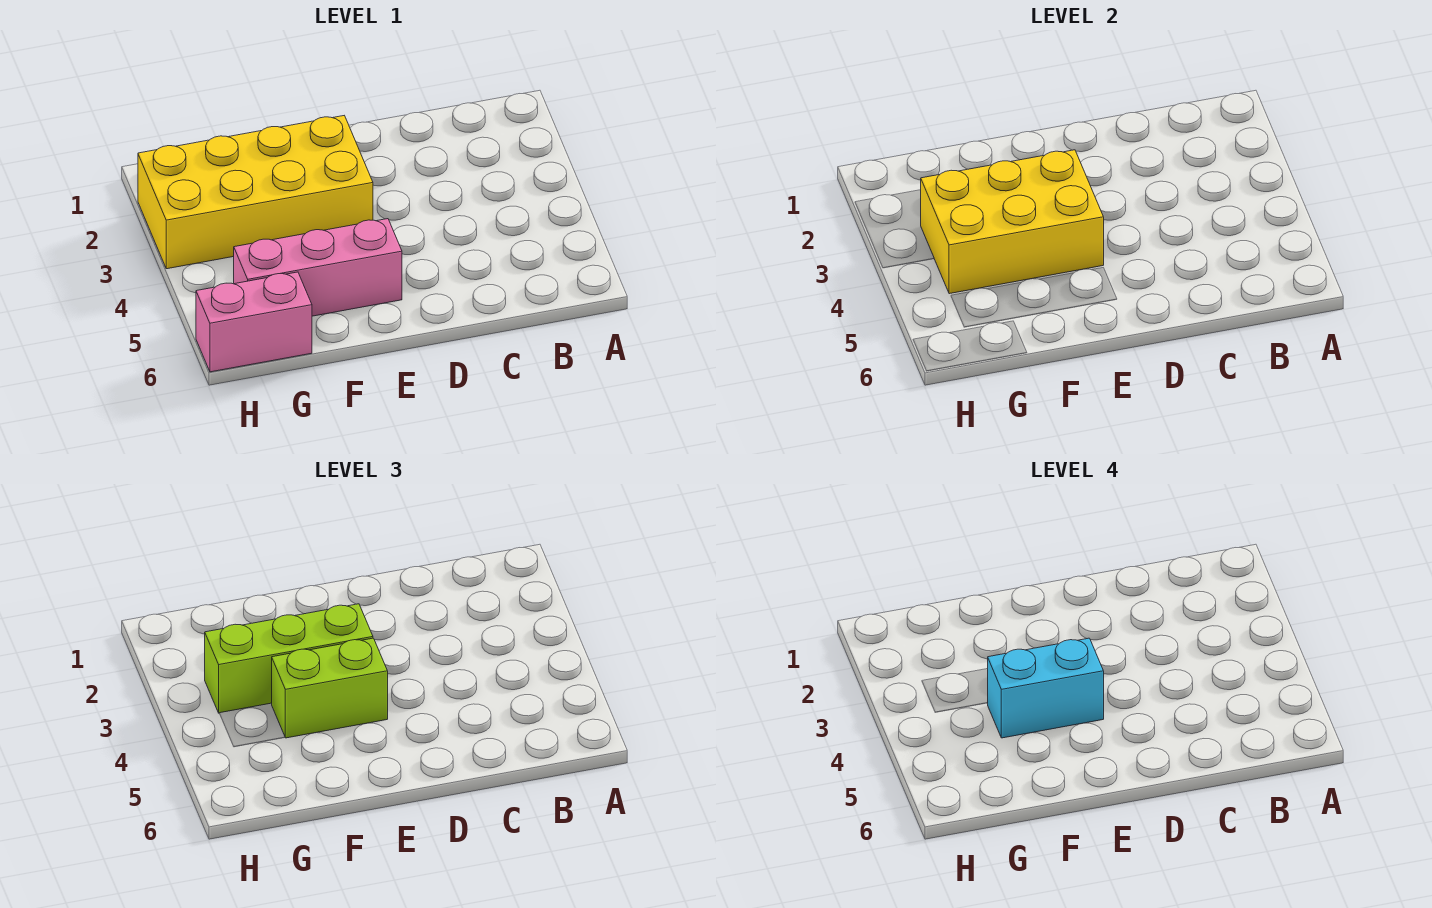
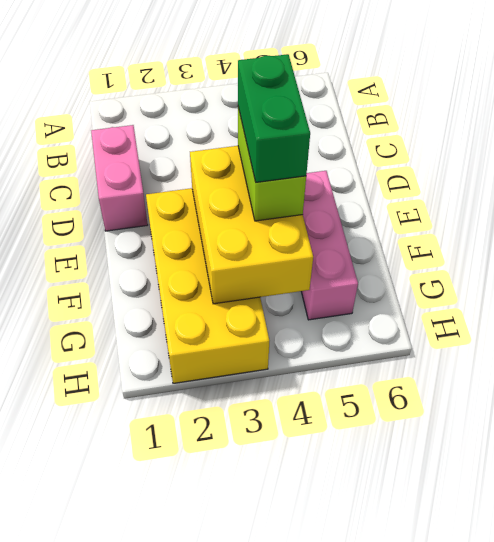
lime brick E3:G3 level 3 -> none
cyan brick E4:F4 level 4 -> green brick E4:F4 level 4
pink brick G6:H6 level 1 -> pink brick C1:D1 level 1

